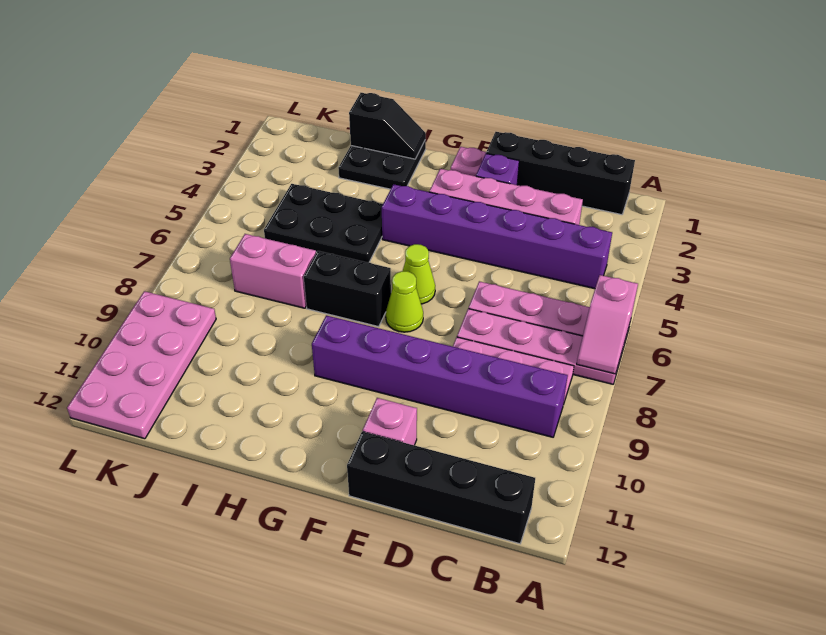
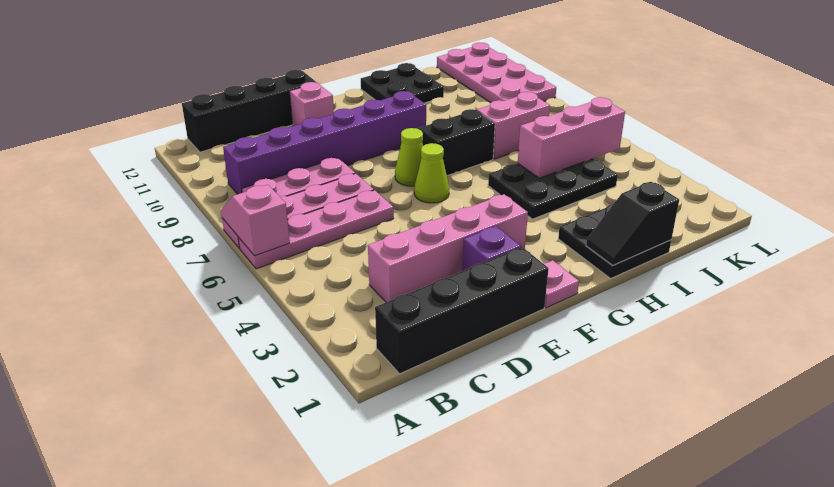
purple brick B4:G4 level 1 -> none
none -> black plate H11:I12 level 1
none -> pink brick I5:K5 level 2

